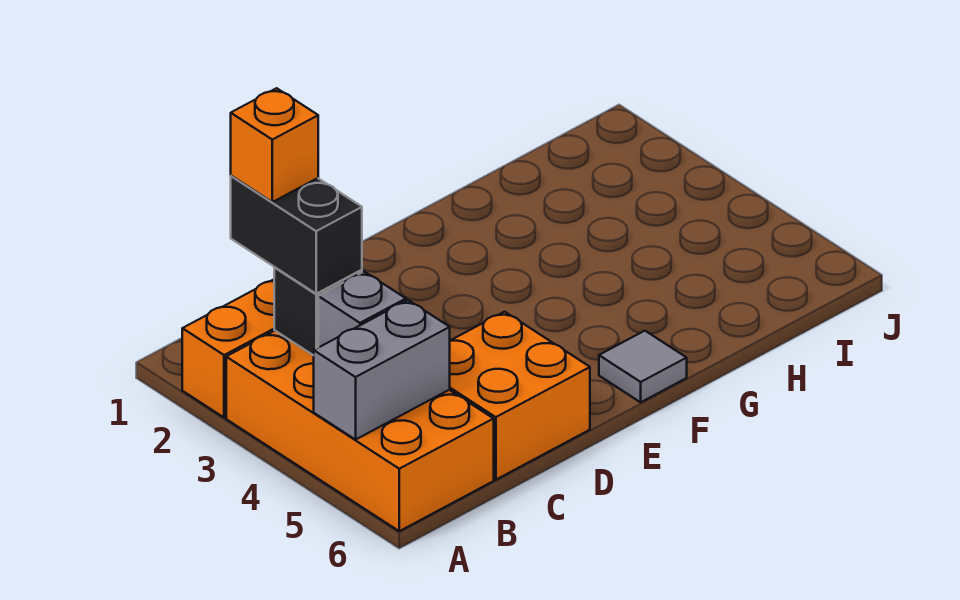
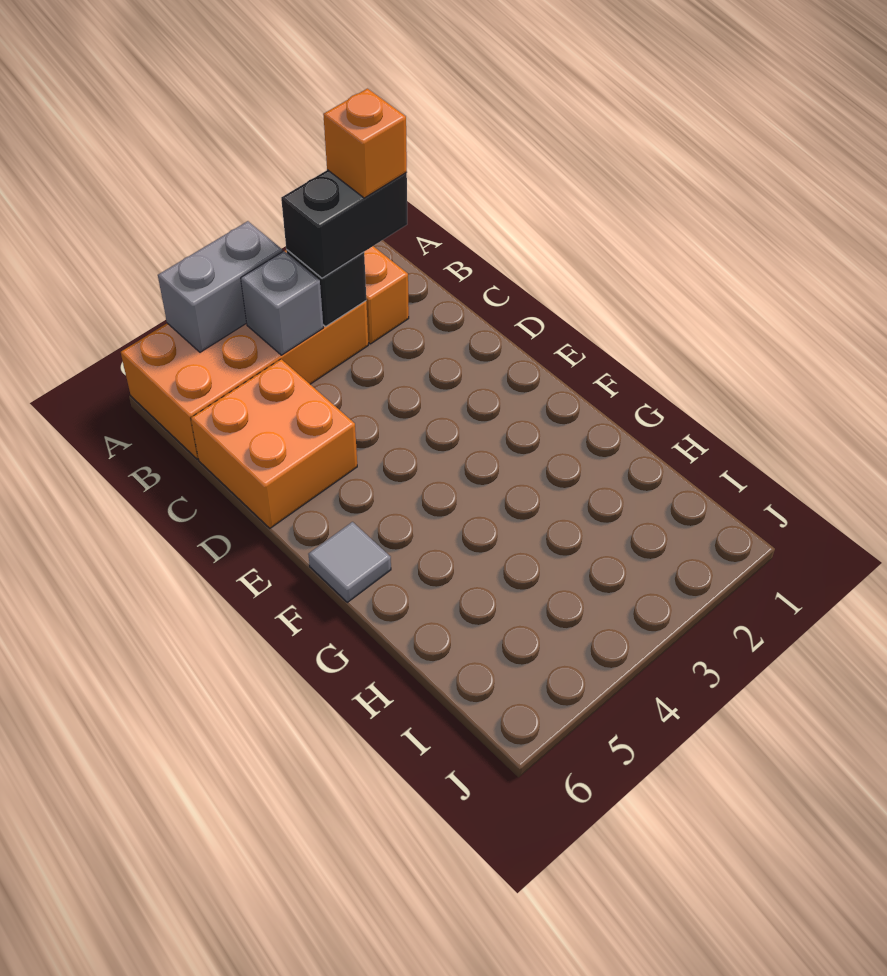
grey brick A5:B5 level 2 -> grey brick A4:A5 level 2

